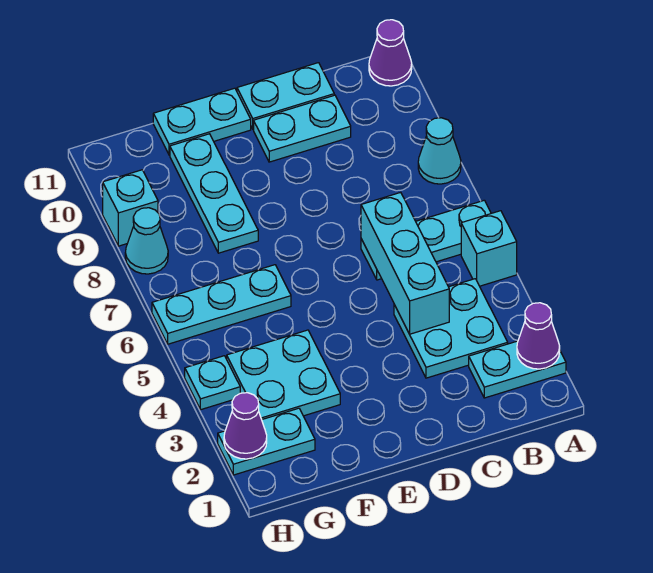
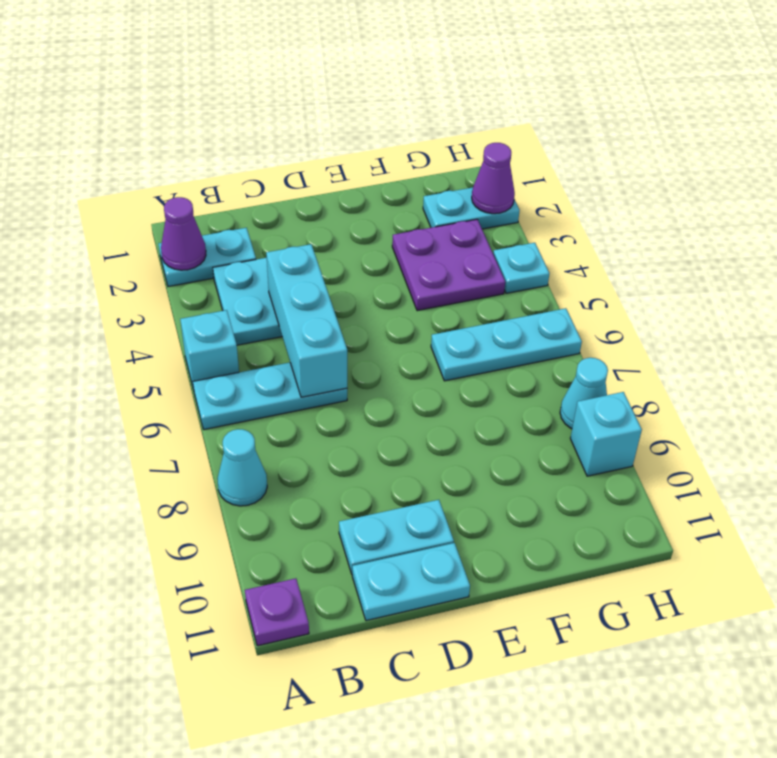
purple cone A11 level 1 -> purple plate A11 level 1
cyan plate E11:F11 level 1 -> none
cyan plate F3:G4 level 1 -> purple plate F3:G4 level 1
cyan plate F8:F10 level 1 -> none

